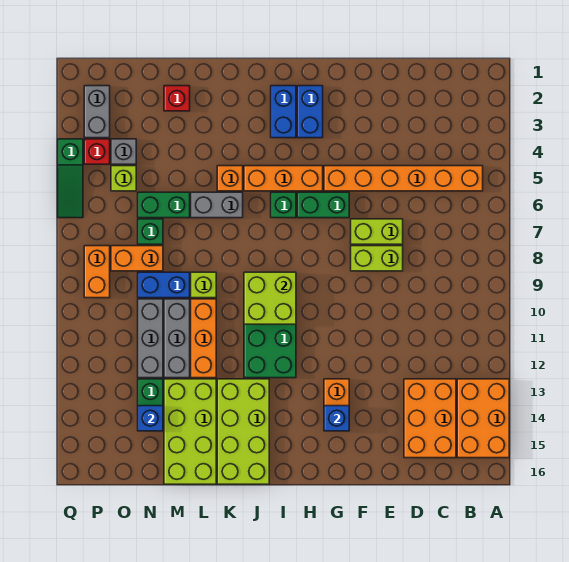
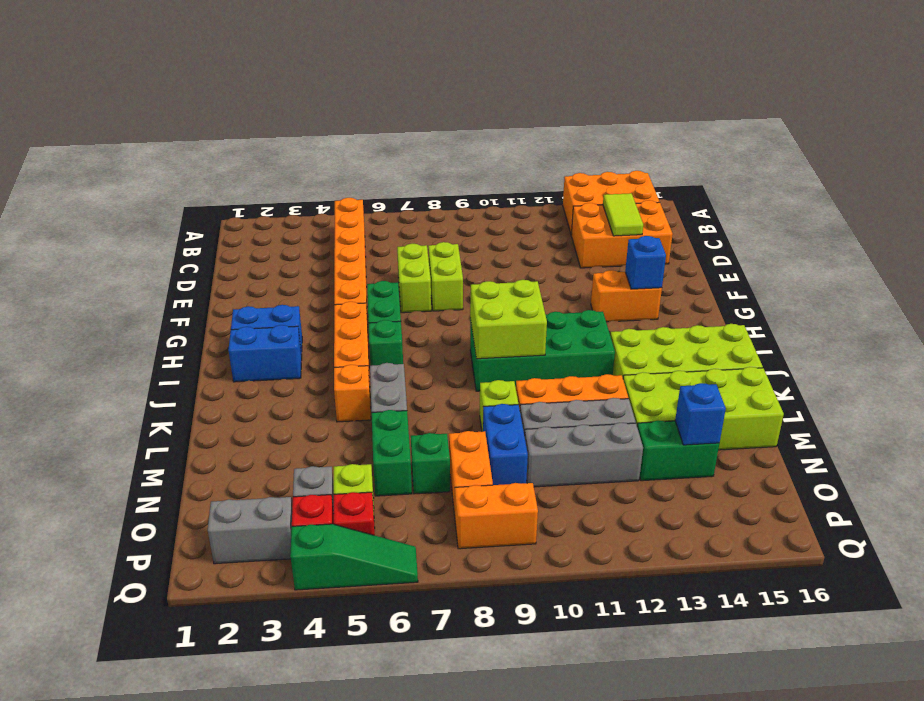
none -> lime tile C14:D14 level 2
red brick M2 level 1 -> red brick P5 level 1

